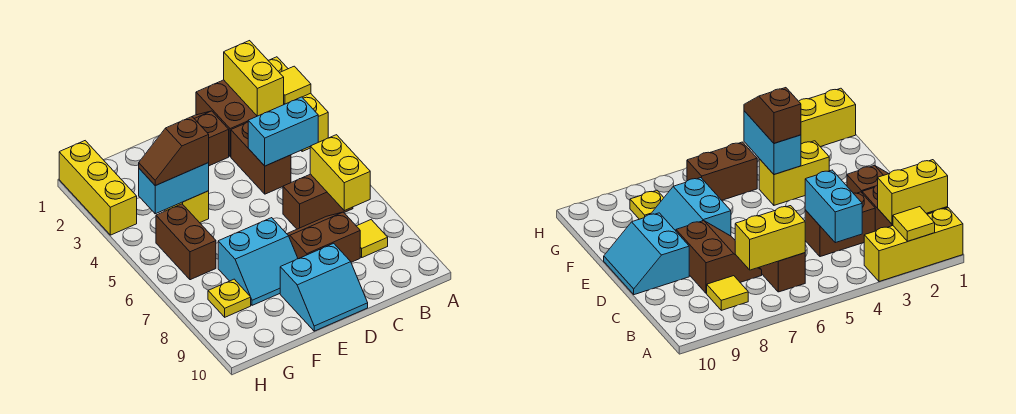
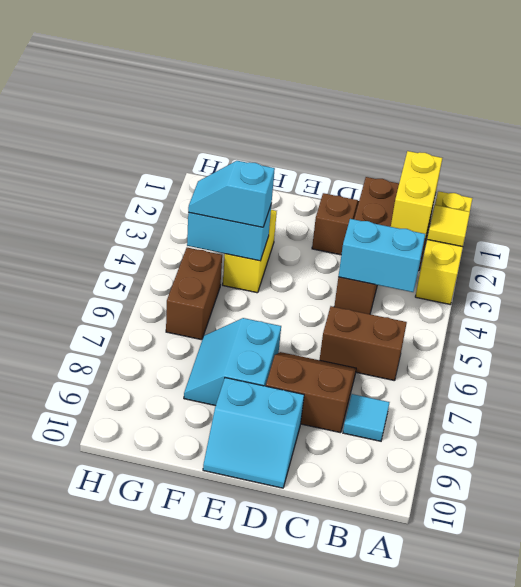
yellow brick B6:B7 level 2 -> none
yellow tile B8 level 1 -> cyan tile B8 level 1
cyan slope E7:F8 level 1 top 7 -> cyan slope E7:F8 level 1 top E
brown slope F4:G4 level 3 top F -> cyan slope F4:G4 level 3 top F
yellow plate G8 level 1 -> none
yellow brick H1:H3 level 1 -> none

